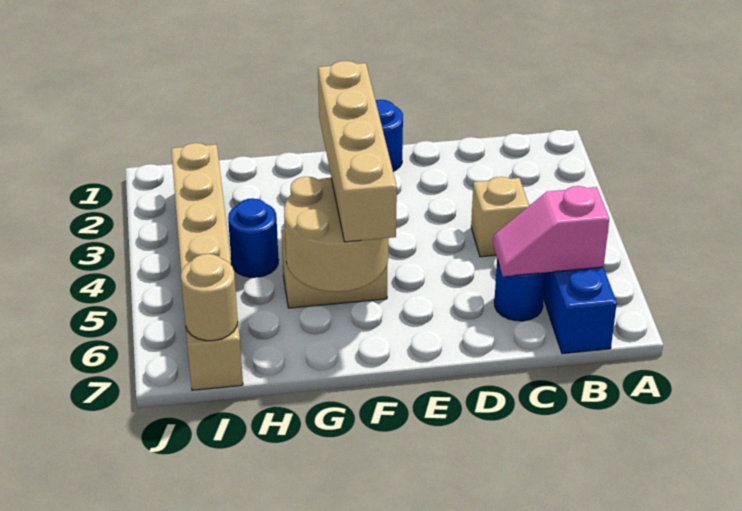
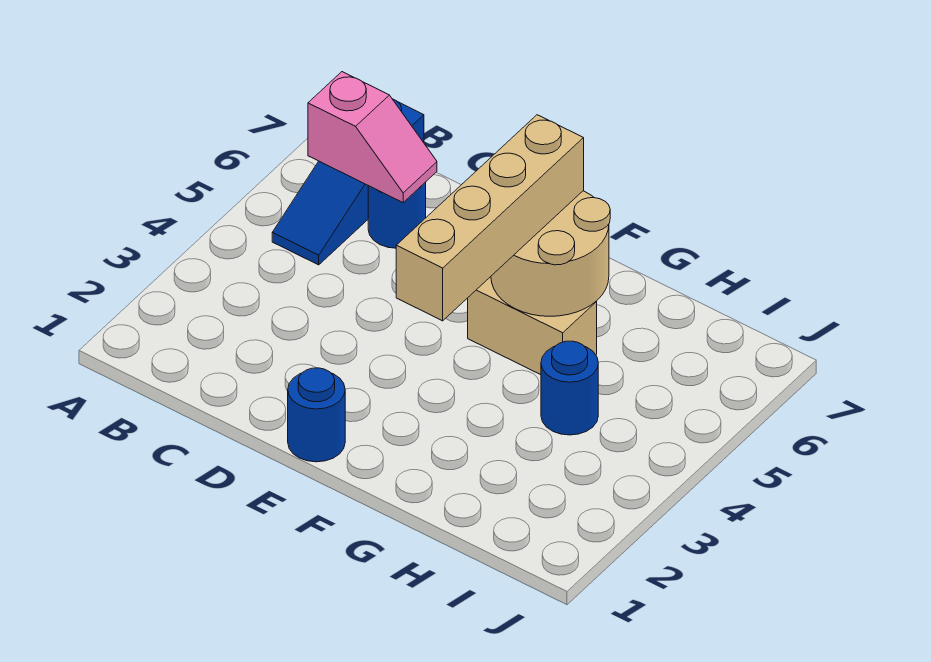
tan brick C4 level 1 -> none
tan brick I2:I7 level 1 -> none
tan round brick I7 level 2 -> none

